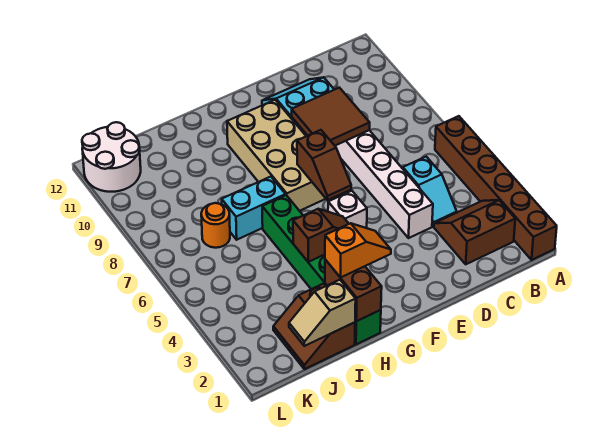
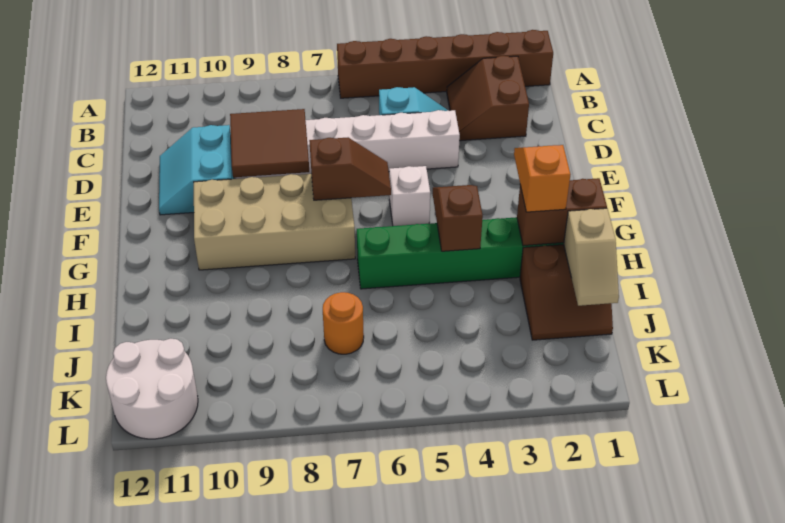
cyan brick H7:I7 level 1 -> none

